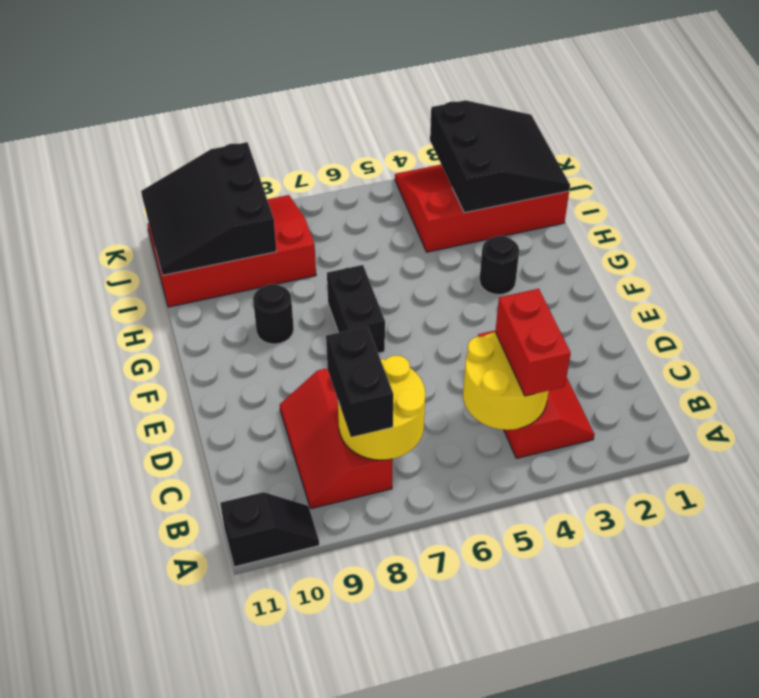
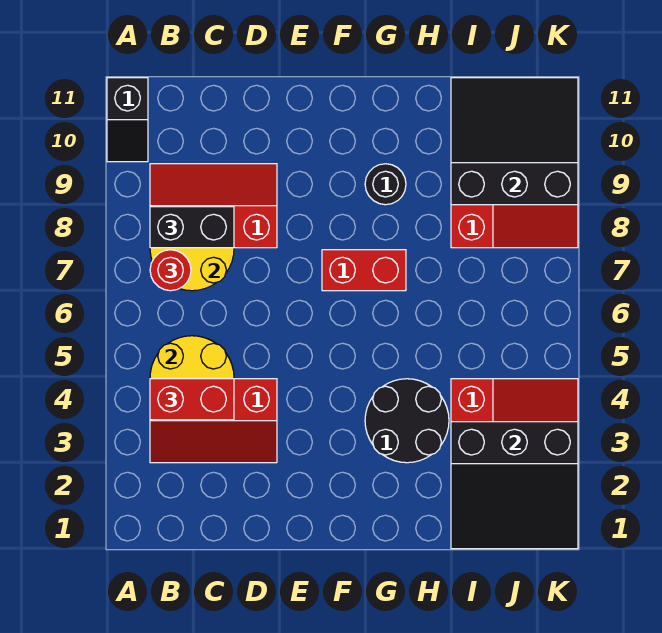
none -> red round brick B7 level 3
black brick F7:G7 level 1 -> red brick F7:G7 level 1
black round brick G3 level 1 -> black round brick G3:H4 level 1

